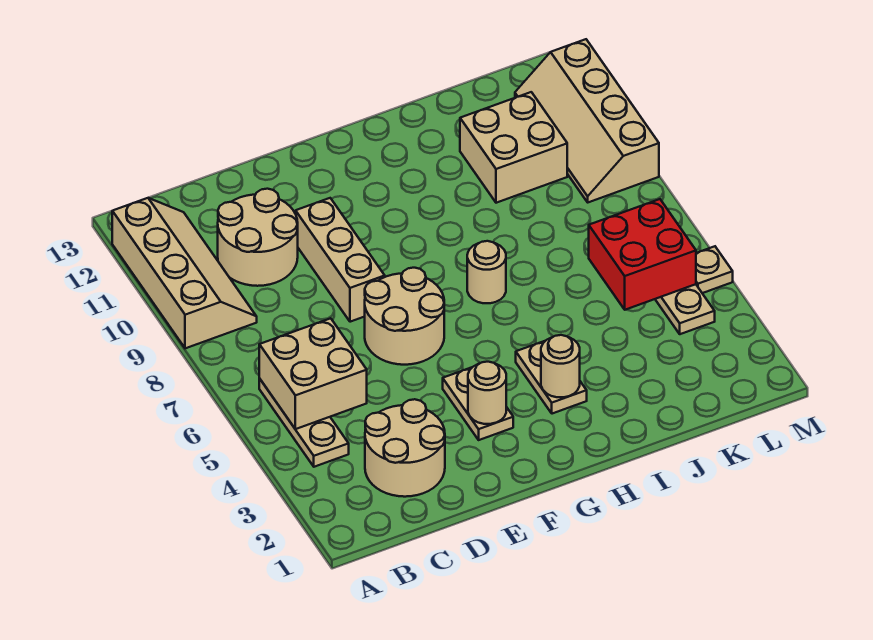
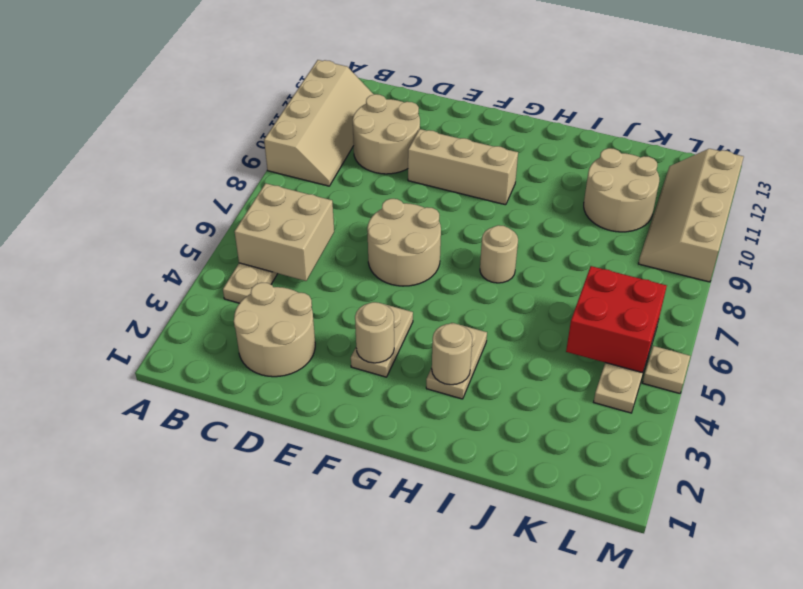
tan brick E8:E10 level 1 -> tan brick E10:G10 level 1
tan brick J10:K11 level 1 -> tan round brick J10:K11 level 1

